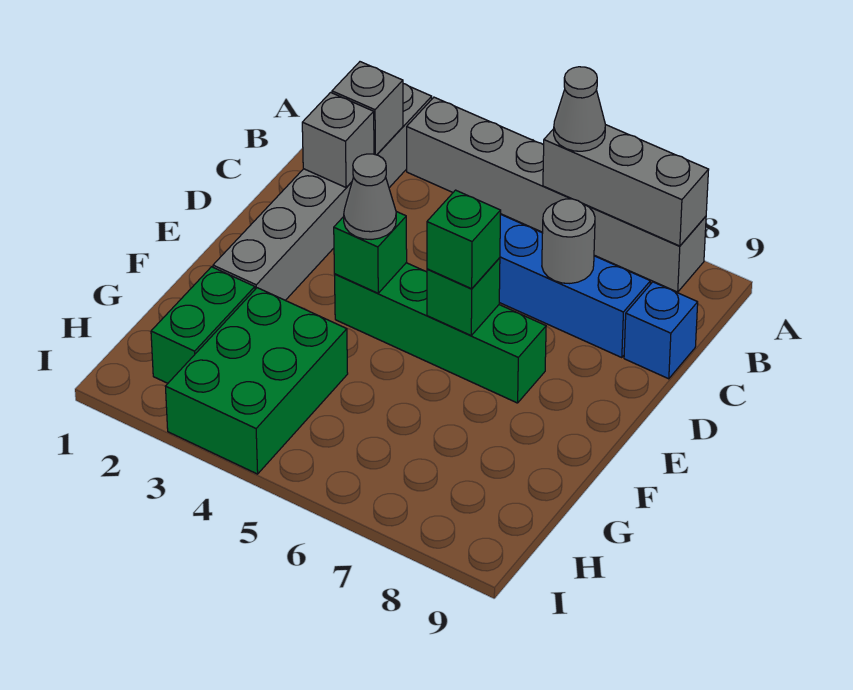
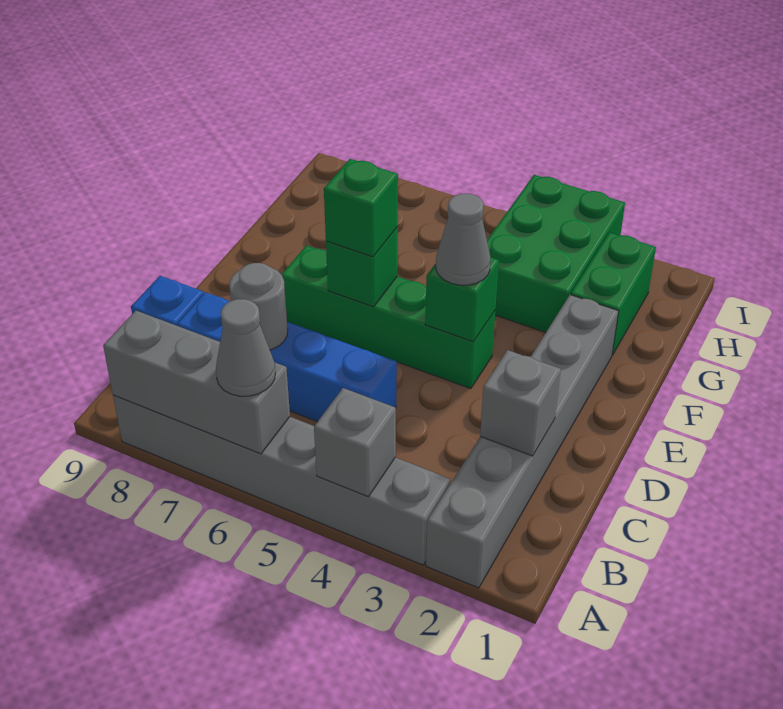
grey brick B2 level 2 -> grey brick A4 level 2

